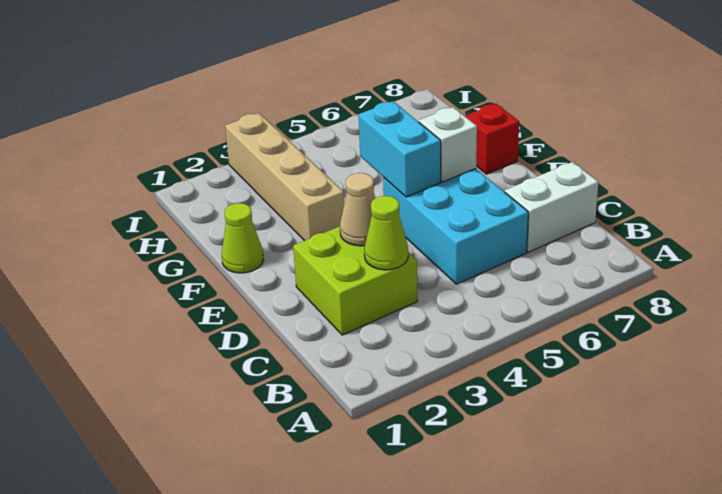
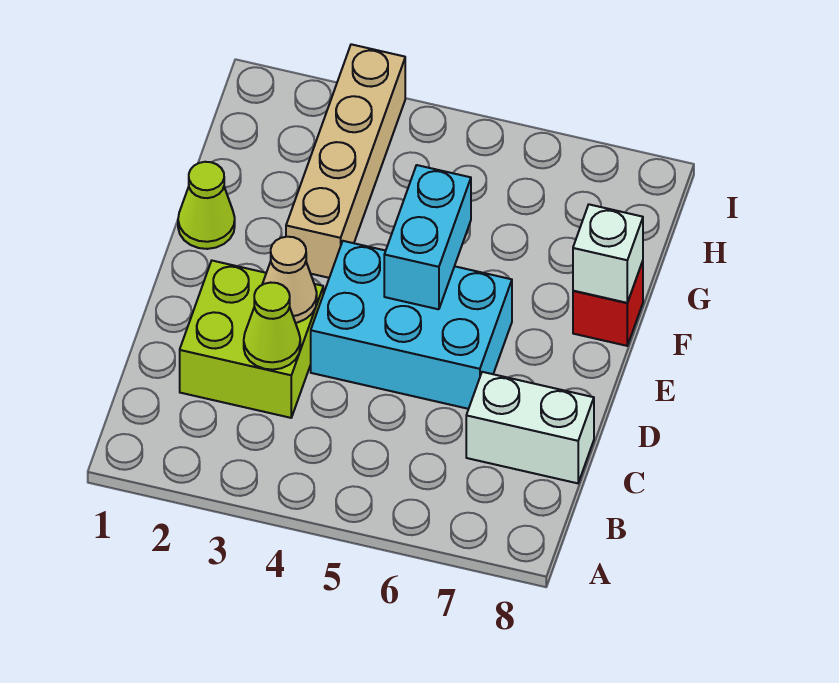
cyan brick C5:E6 level 1 -> cyan brick D4:E6 level 1
white brick E6 level 2 -> white brick F8 level 2

